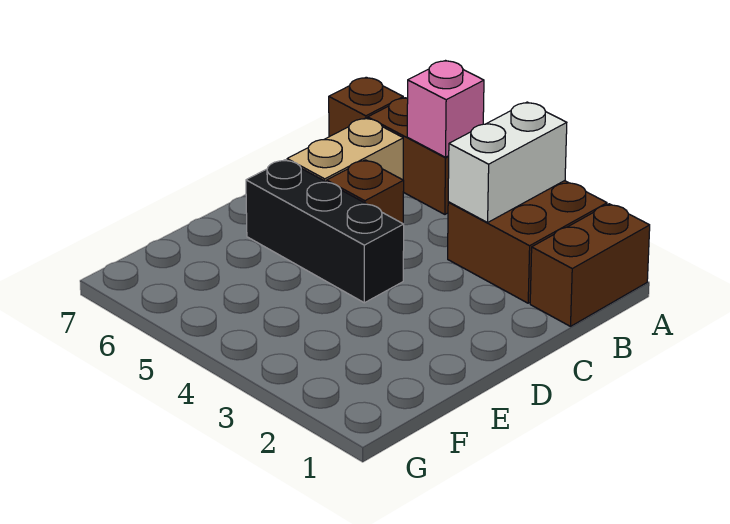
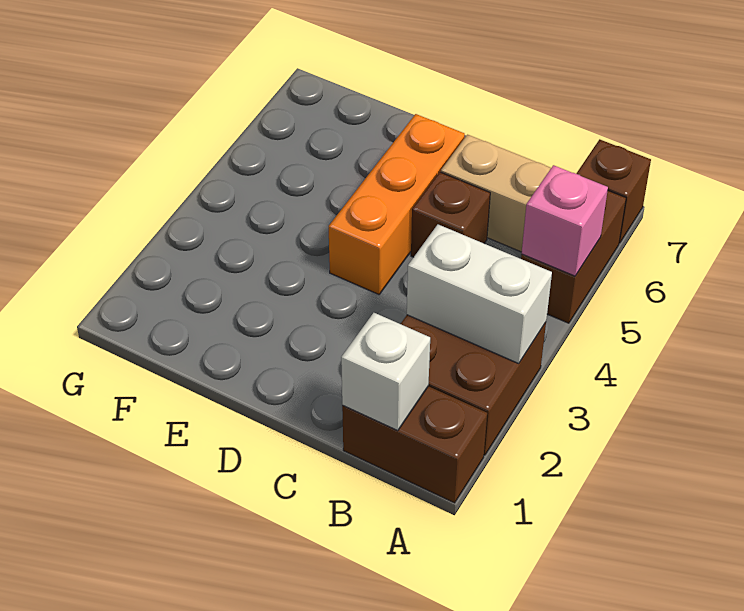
none -> white brick B1 level 2
black brick D4:D6 level 1 -> orange brick D4:D6 level 1

